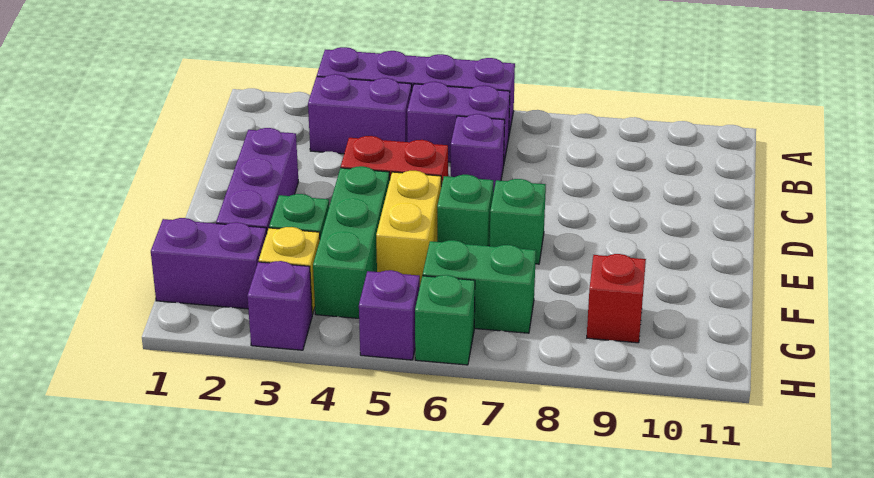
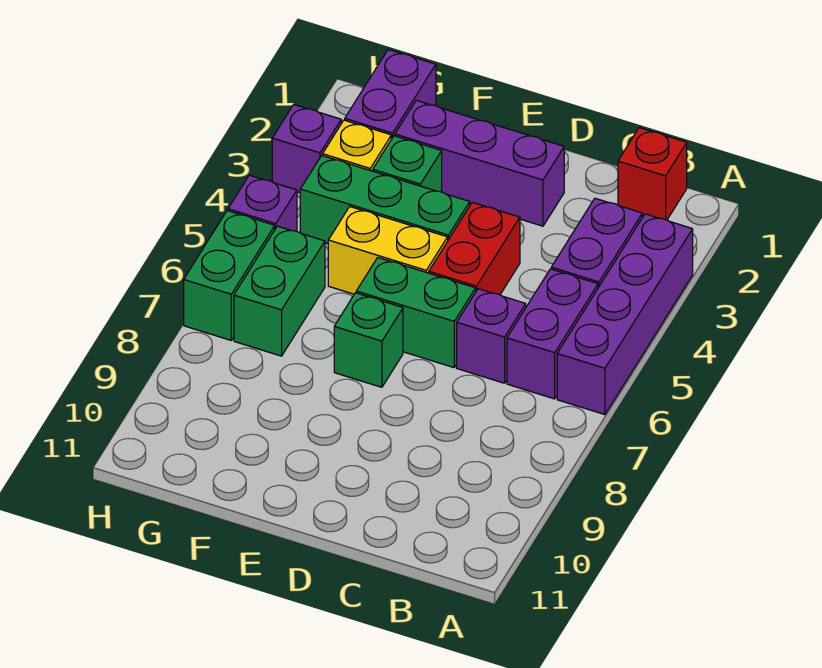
green brick E6 level 1 -> green brick D6:E6 level 1
red brick G9 level 1 -> red brick B1 level 1
green brick H6 level 1 -> green brick H6:H7 level 1

